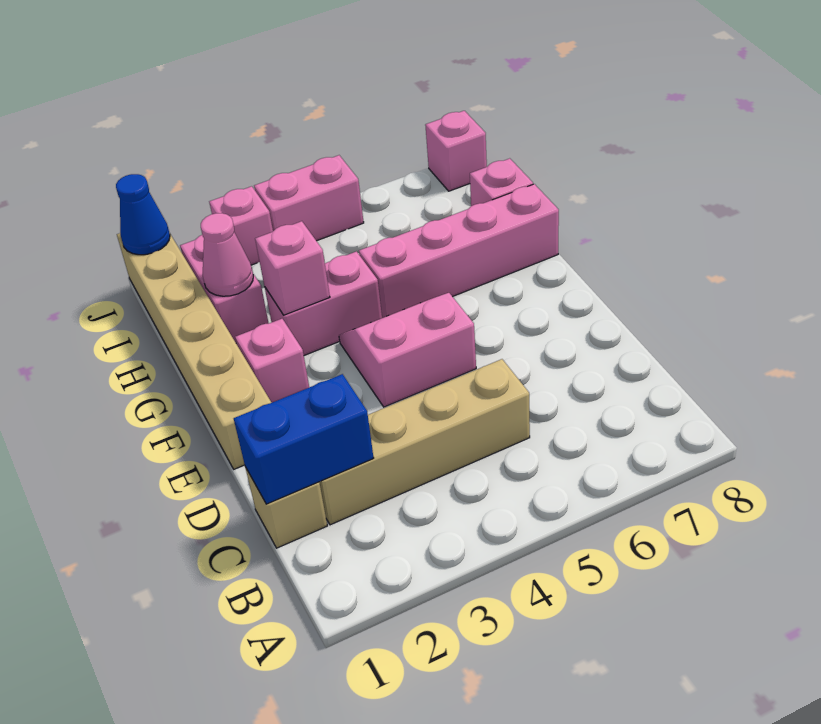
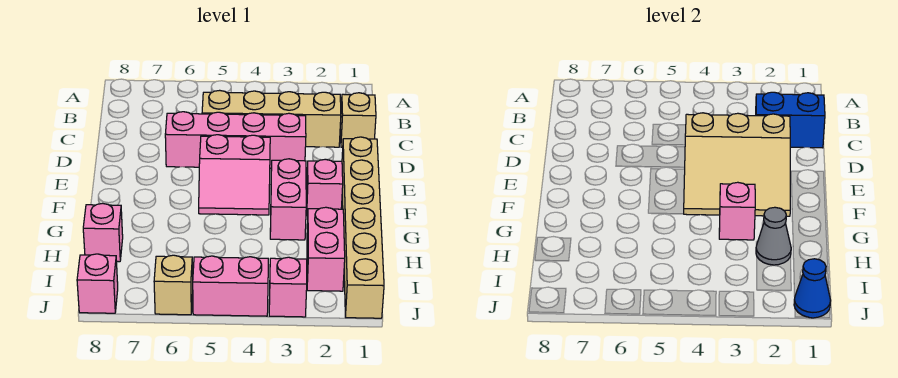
none -> tan slope D2:F4 level 2 top D
pink brick G3:G4 level 1 -> pink brick F3:G3 level 1
pink brick G5:G8 level 1 -> pink brick D3:D6 level 1
pink cone H2 level 2 -> grey cone H2 level 2
none -> tan brick J6 level 1

